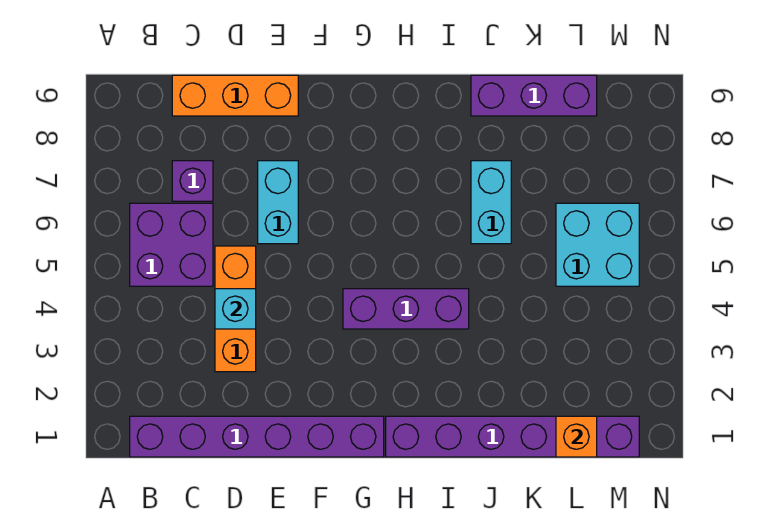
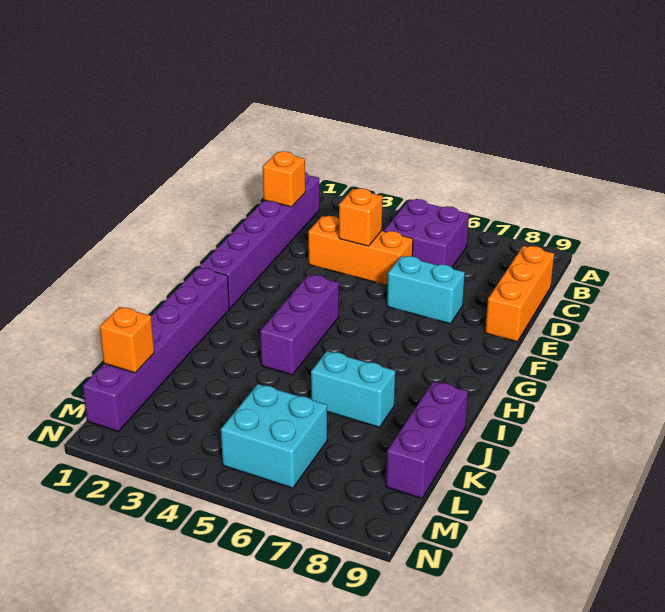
none -> orange brick C1 level 2
purple brick C7 level 1 -> none
cyan brick D4 level 2 -> orange brick D4 level 2

